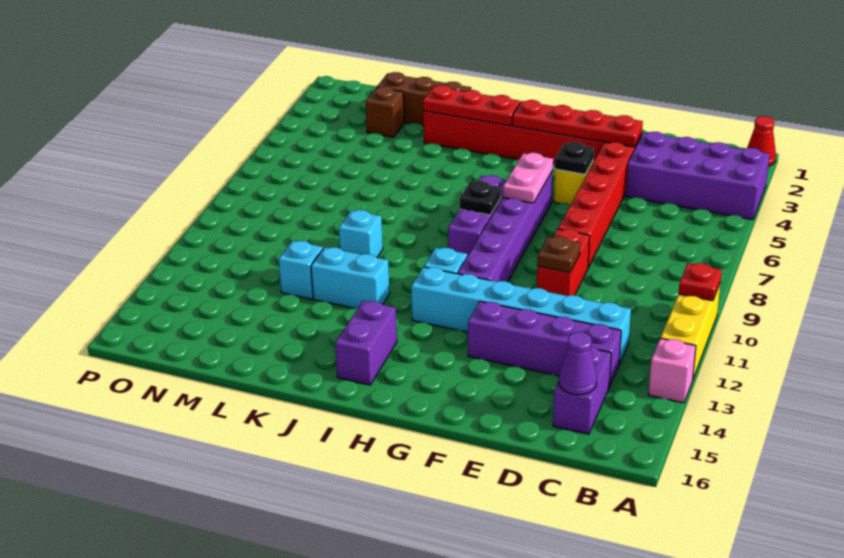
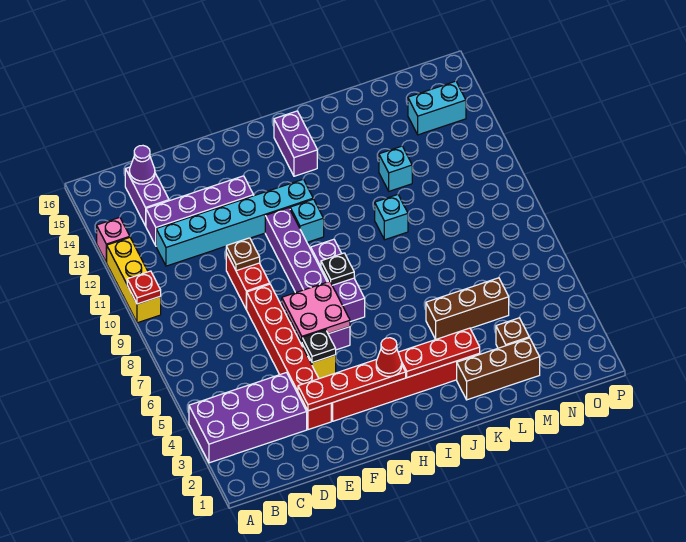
red cone A1 level 1 -> red cone H3 level 3
pink plate G6:G7 level 2 -> pink plate F6:G7 level 2
cyan brick J12:K12 level 1 -> cyan brick N14:O14 level 1
none -> brown brick K5:M5 level 1

